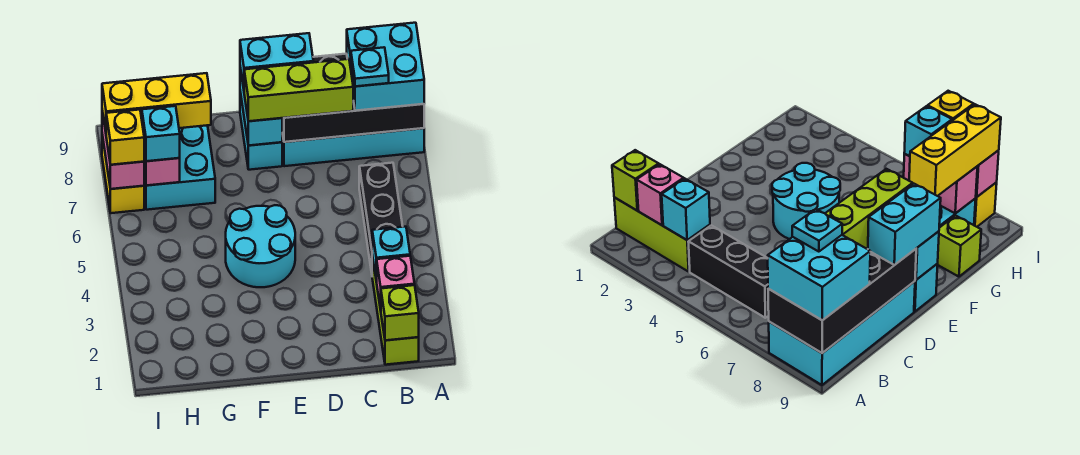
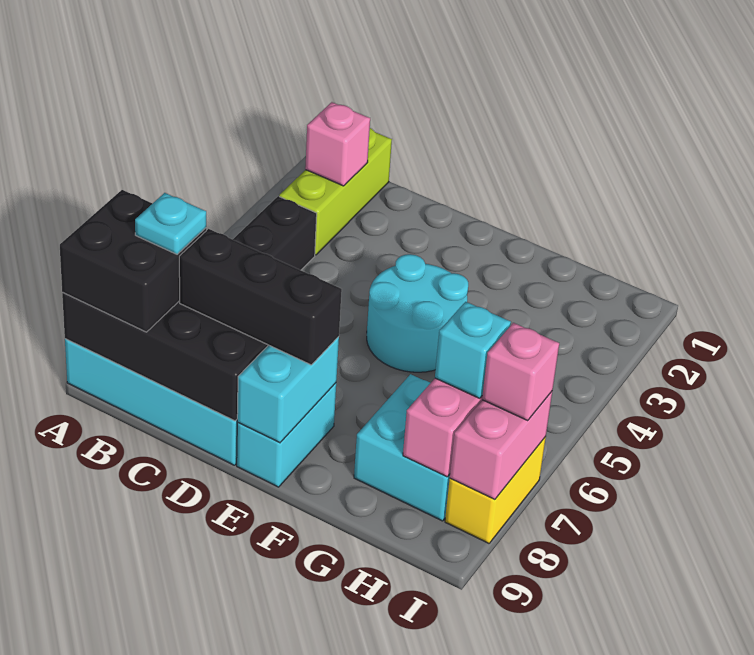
cyan brick A8:B9 level 3 -> black brick A8:B9 level 3
lime brick B1 level 2 -> none
cyan brick B3 level 2 -> none
lime brick C8:E8 level 3 -> black brick C8:E8 level 3
cyan brick D9:E9 level 3 -> none
yellow brick G8:I8 level 3 -> none
lime brick G9 level 1 -> none
yellow brick I7 level 3 -> pink brick I7 level 3

